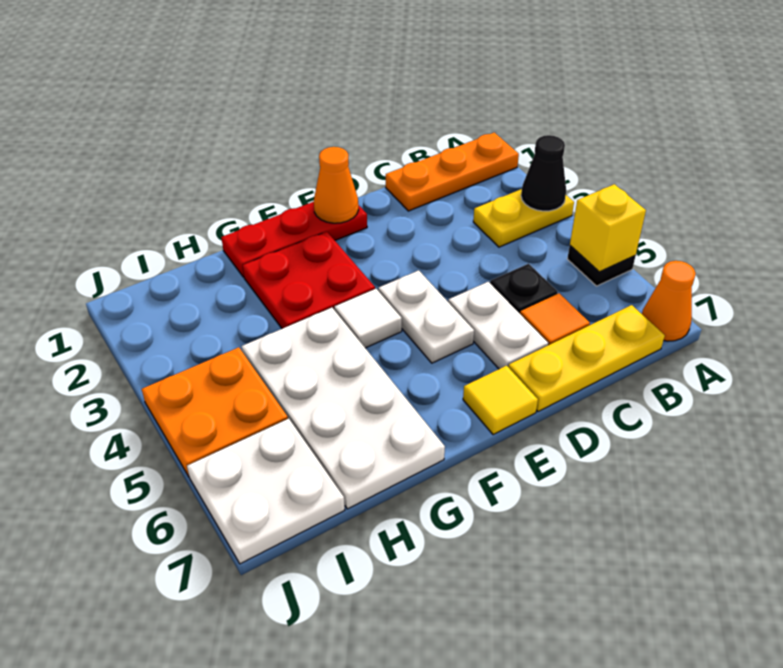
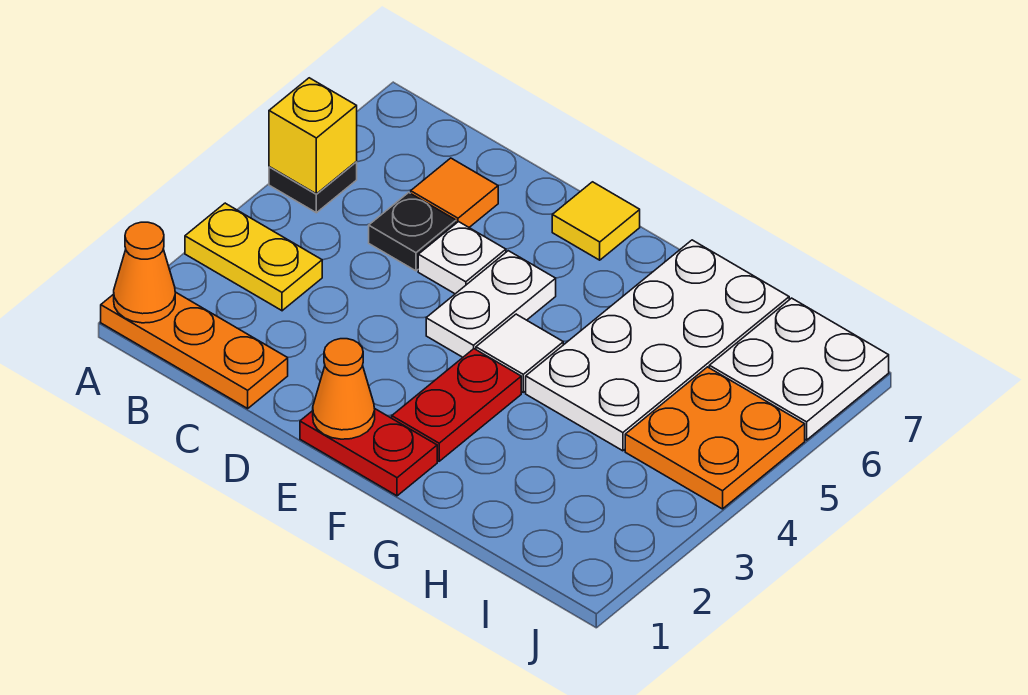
black cone A3 level 2 -> none
orange cone A7 level 1 -> orange cone A1 level 2
yellow plate B7:D7 level 1 -> none
white plate D5:D6 level 1 -> white plate D5 level 1
red plate E1:G1 level 1 -> red plate E1:F1 level 1
red plate F2:G3 level 1 -> red plate F2:F3 level 1

